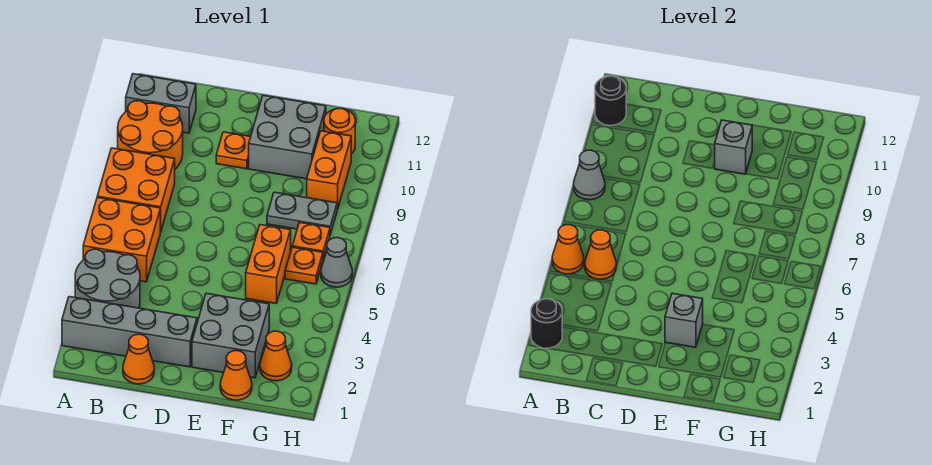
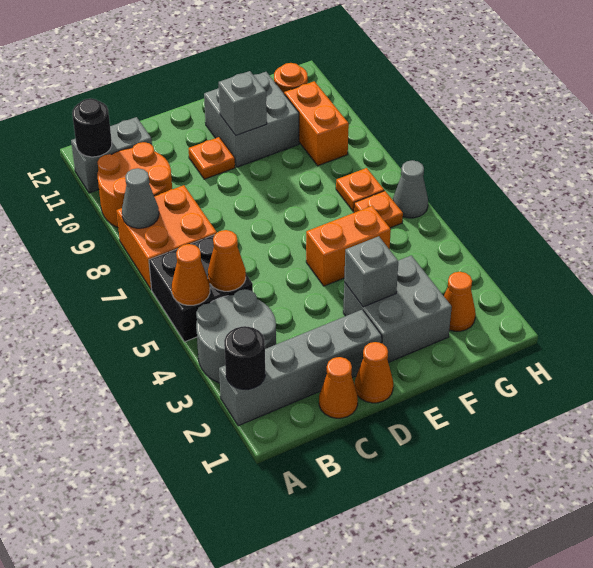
orange brick A5:B6 level 1 -> black brick A5:B6 level 1
orange cone F1 level 1 -> orange cone D1 level 1
orange brick F5:F6 level 1 -> orange brick E5:F5 level 1
grey plate F8:G8 level 1 -> none

